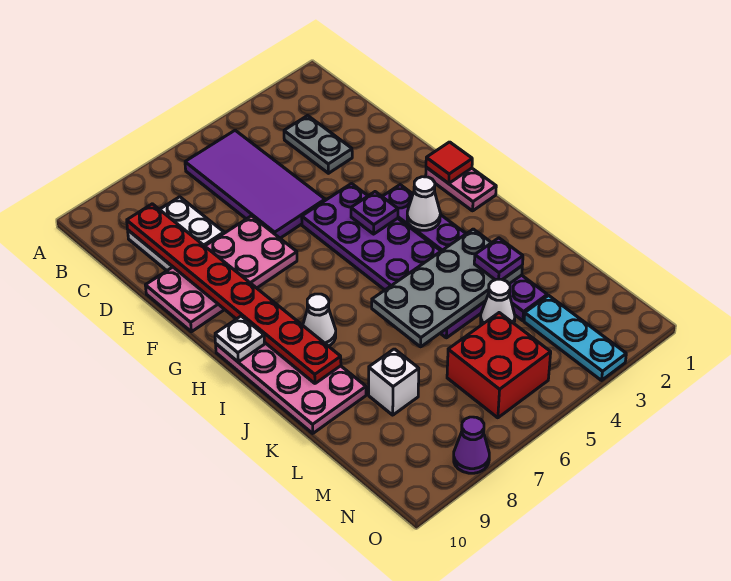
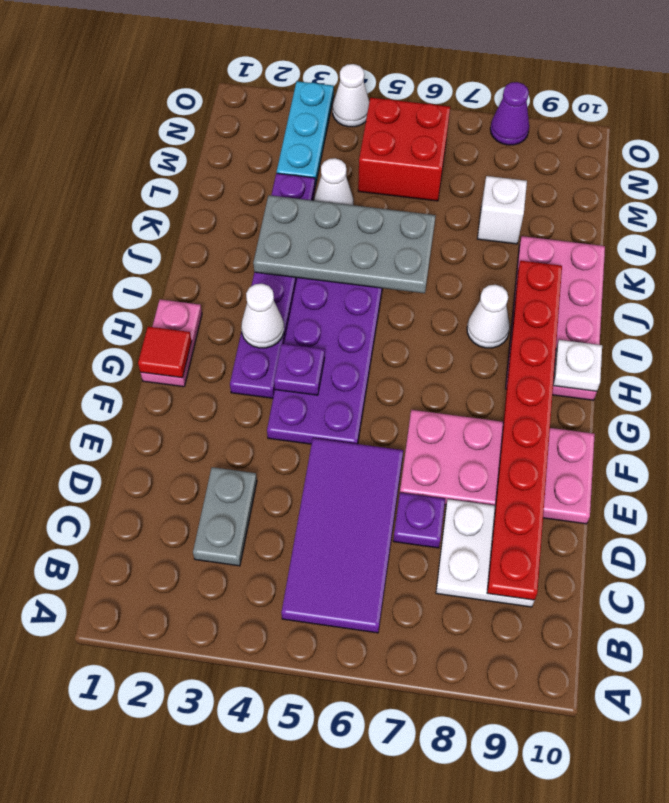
purple plate K3 level 3 -> purple plate D7 level 1
none -> white cone O4 level 1

